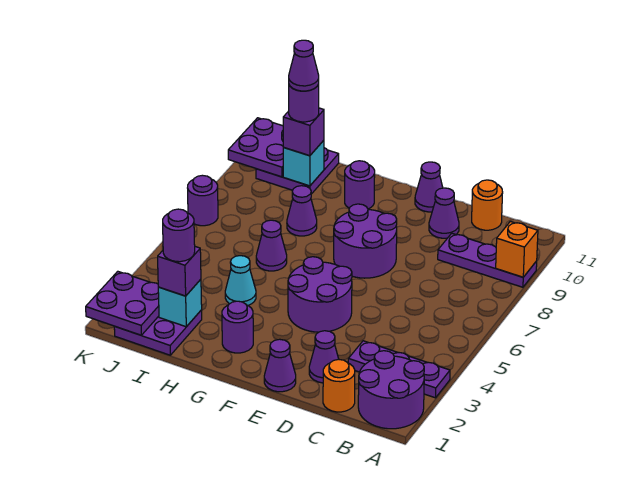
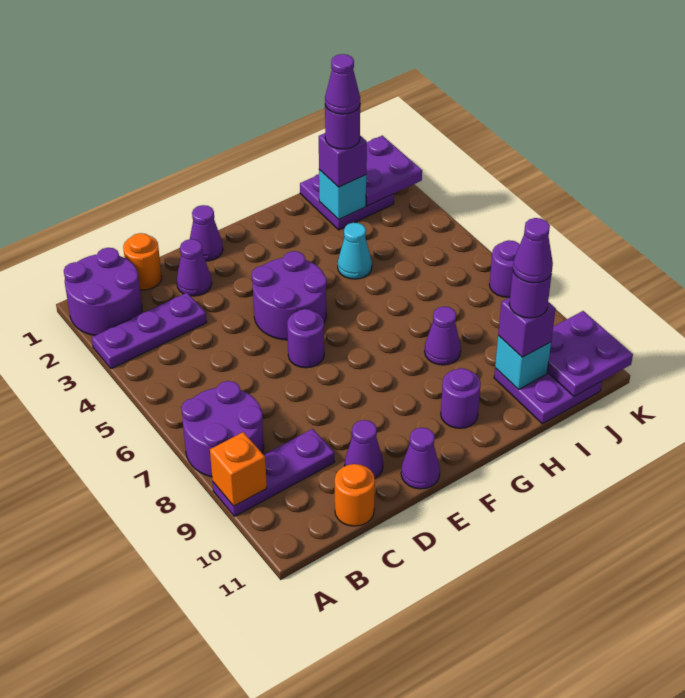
purple round brick E7:F8 level 1 -> purple round brick A7:B8 level 1
purple round brick G2 level 1 -> purple round brick E6 level 1
purple cone H6 level 1 -> purple cone I2 level 5

